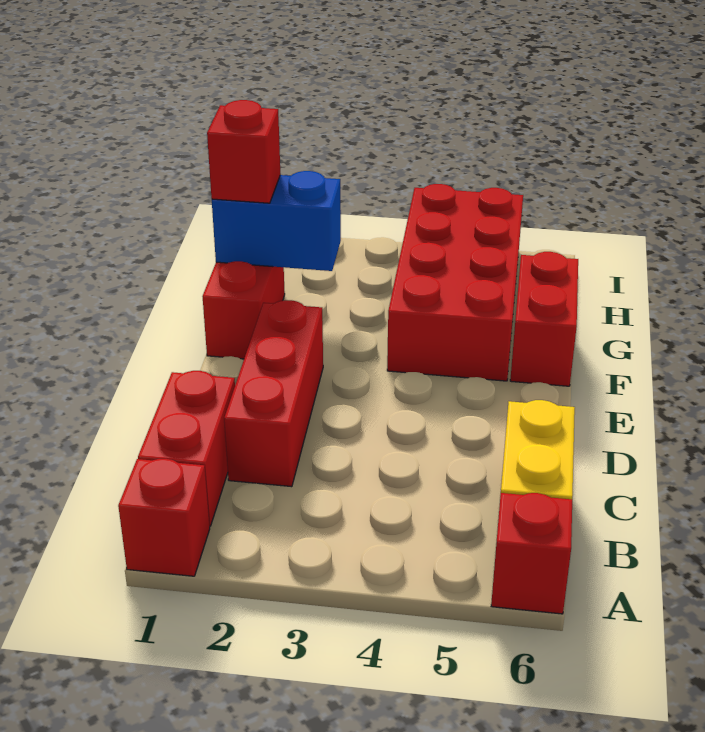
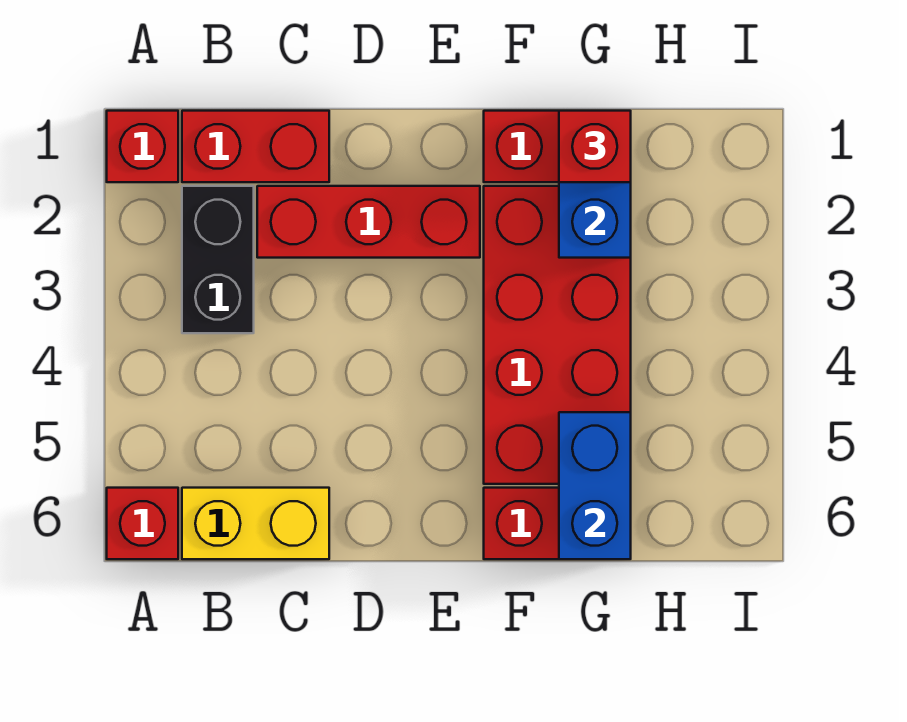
none -> black brick B2:B3 level 1
red brick F4:I5 level 1 -> red brick F2:G5 level 1
none -> blue brick G5:G6 level 2

